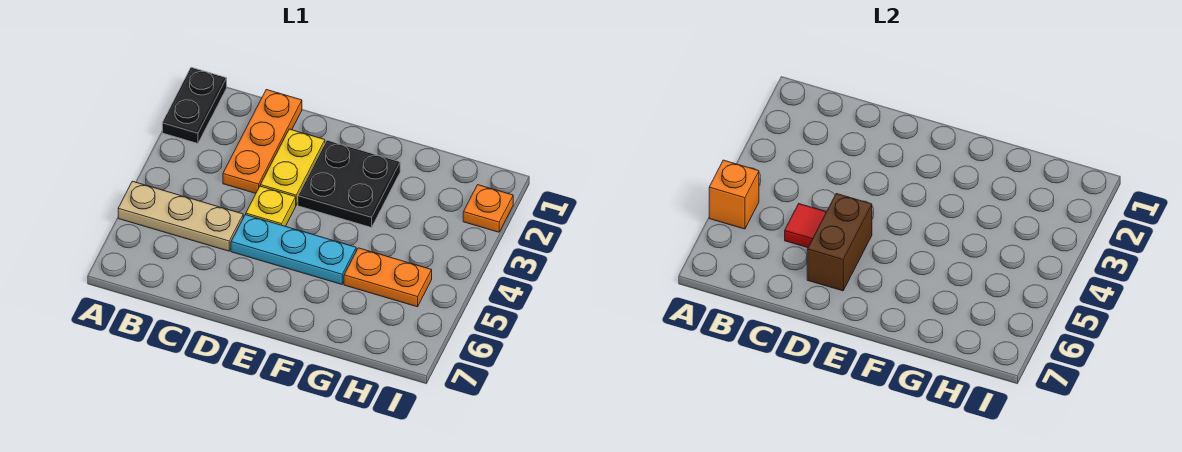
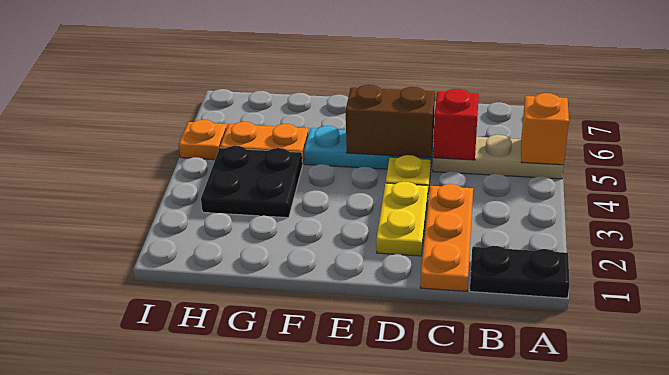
black plate A1:A2 level 1 -> black plate A1:B1 level 1
red tile C5 level 2 -> red brick C5 level 2
brown brick D5:D6 level 2 -> brown brick D5:E5 level 2
black plate E2:F3 level 1 -> black plate G3:H4 level 1
orange plate I2 level 1 -> orange plate I5 level 1

